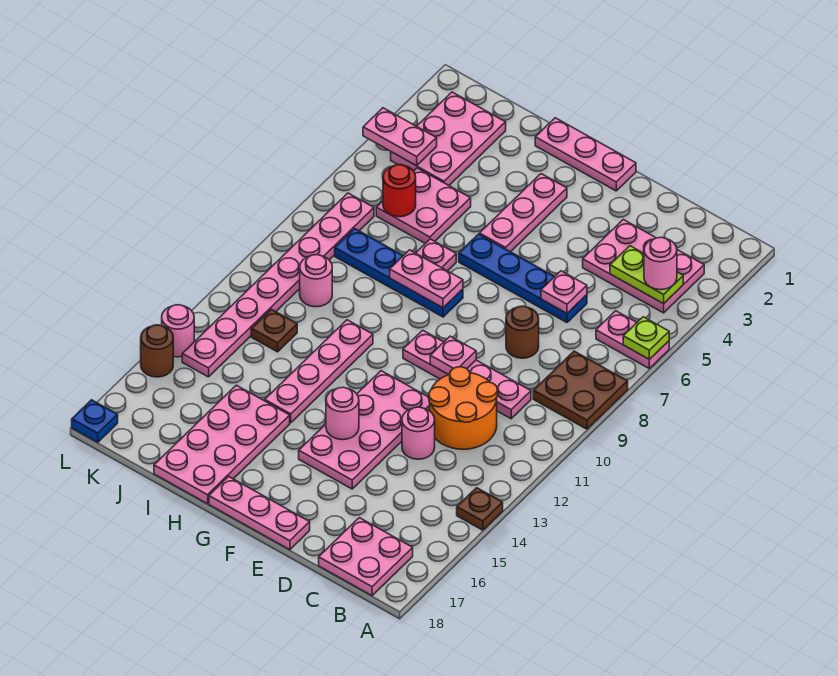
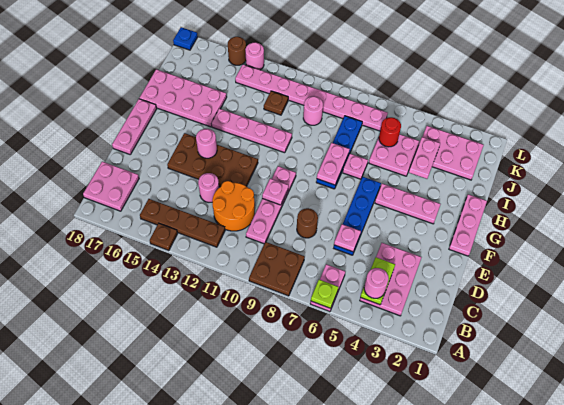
none -> brown plate B12:B15 level 1
pink plate E12:F15 level 1 -> brown plate E12:F15 level 1
pink plate K4:L4 level 2 -> pink plate I4:J4 level 2

